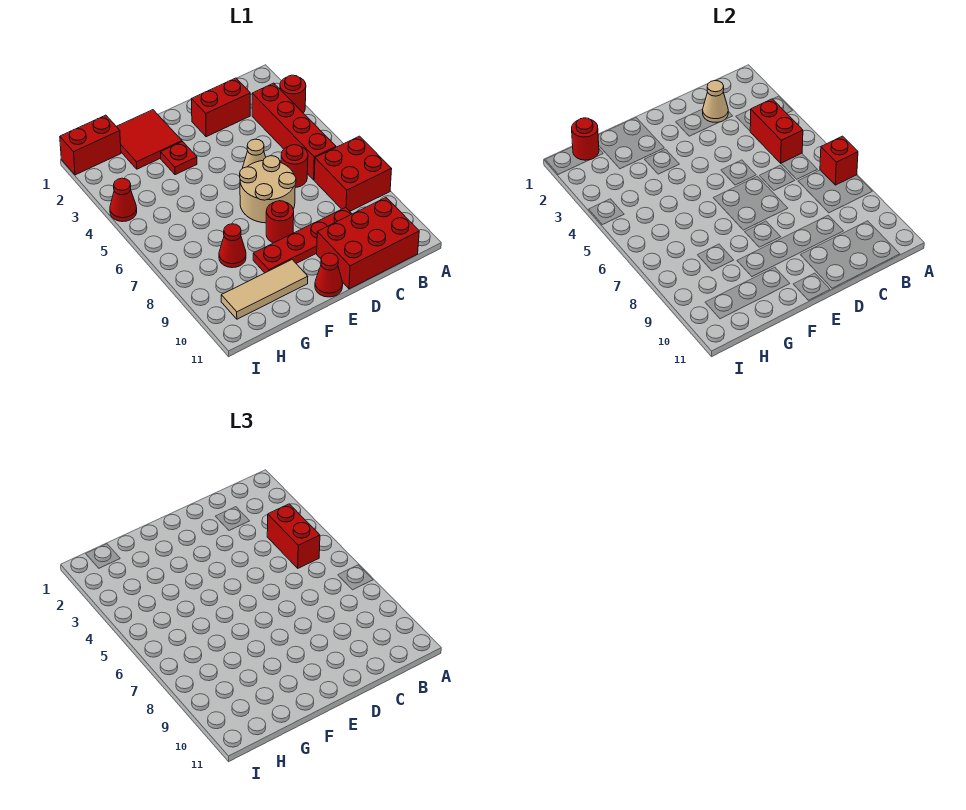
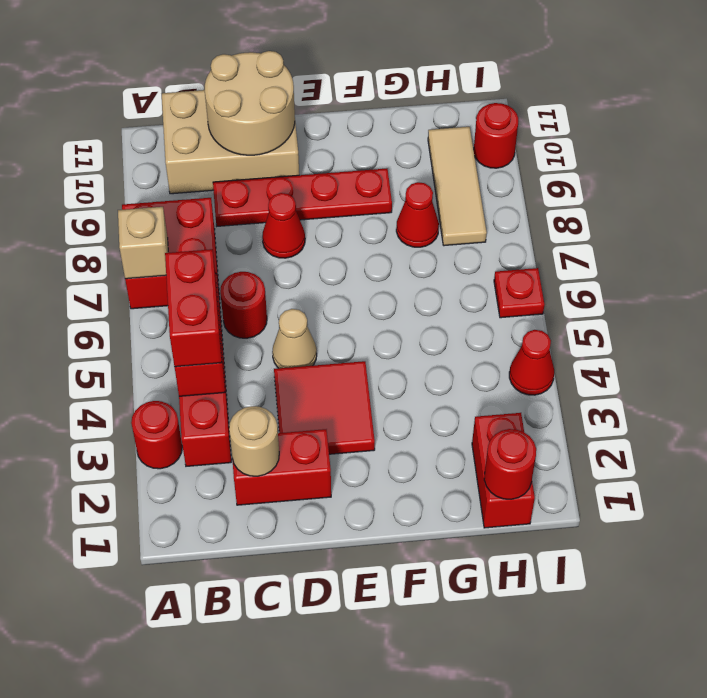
red brick A7 level 2 -> tan brick A7 level 2
red brick B10:D11 level 1 -> tan brick B10:D11 level 1
tan cone C2 level 2 -> tan round brick C2 level 2
tan round brick D6:E7 level 1 -> tan round brick C10:D11 level 2
red round brick E8 level 1 -> red round brick I10 level 1
red cone E11 level 1 -> red cone D8 level 1
red tile F1:G2 level 1 -> red tile D3:E4 level 1
red plate F3 level 1 -> red plate I6 level 1
tan tile F10:H10 level 1 -> tan tile H8:H10 level 1
red brick H1:I1 level 1 -> red brick H1:H2 level 1

